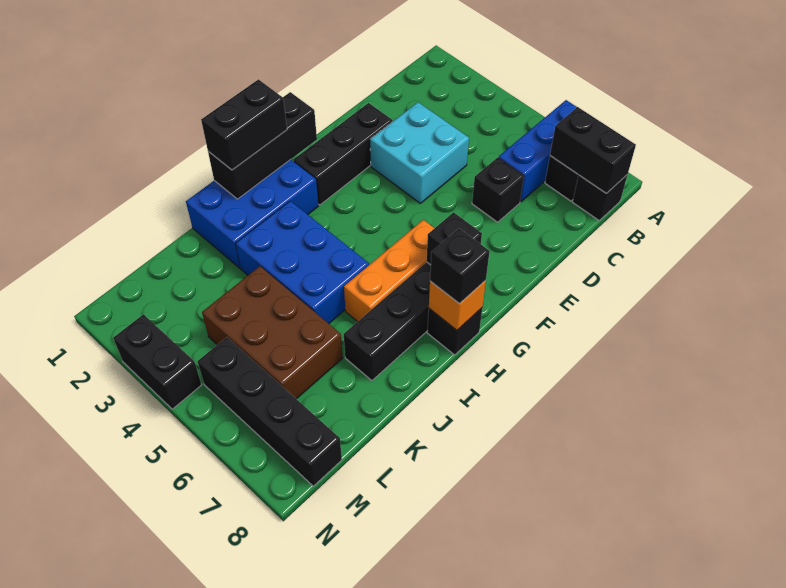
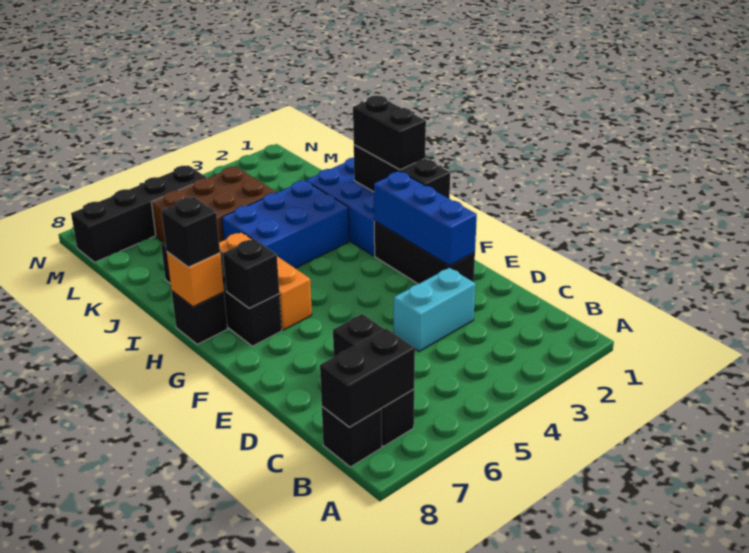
blue brick A6:C6 level 1 -> blue brick E2:G2 level 2
cyan brick D3:E4 level 1 -> cyan brick D3:D4 level 1
black brick N3:N4 level 1 -> none

